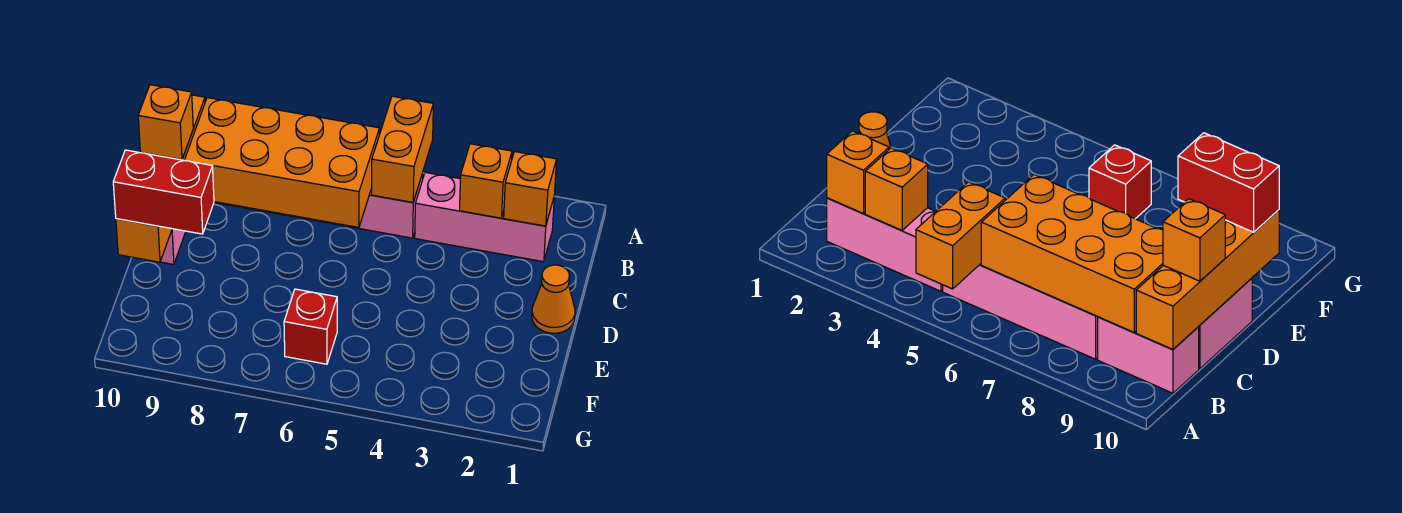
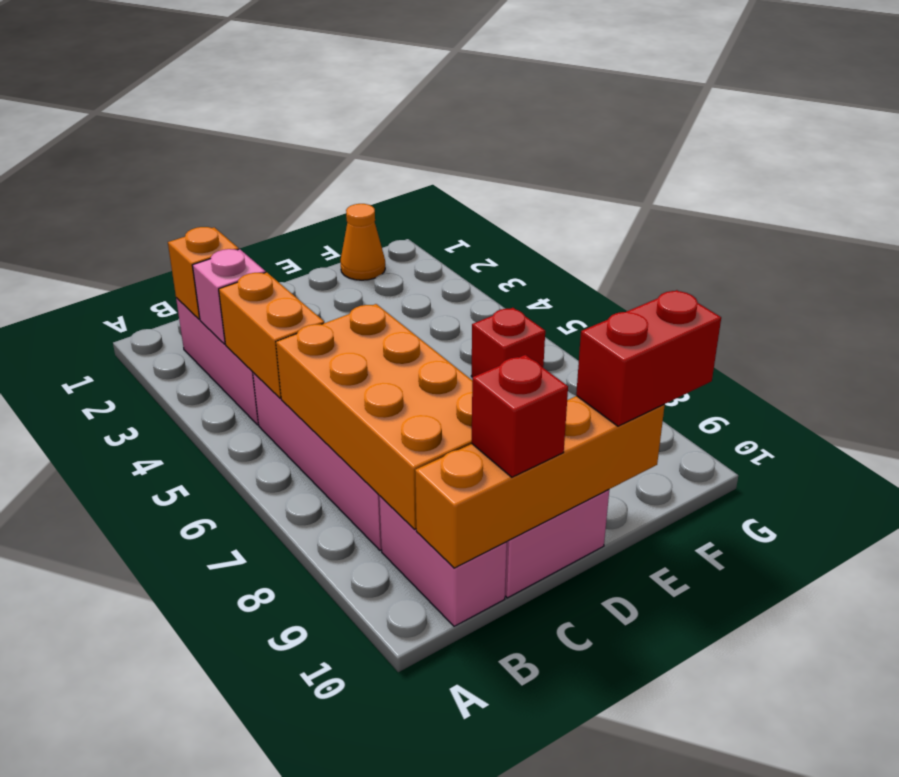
orange brick A5:B5 level 2 -> orange brick B4:B5 level 2
orange brick B3 level 2 -> pink brick B3 level 2
orange brick C10 level 3 -> red brick C10 level 3
orange cone D1 level 1 -> orange cone F1 level 1
red brick E9:E10 level 3 -> red brick E10:F10 level 3

